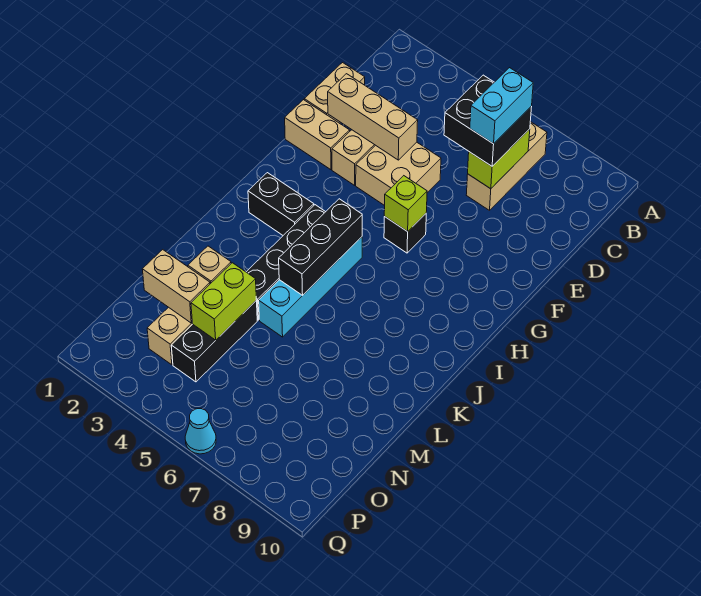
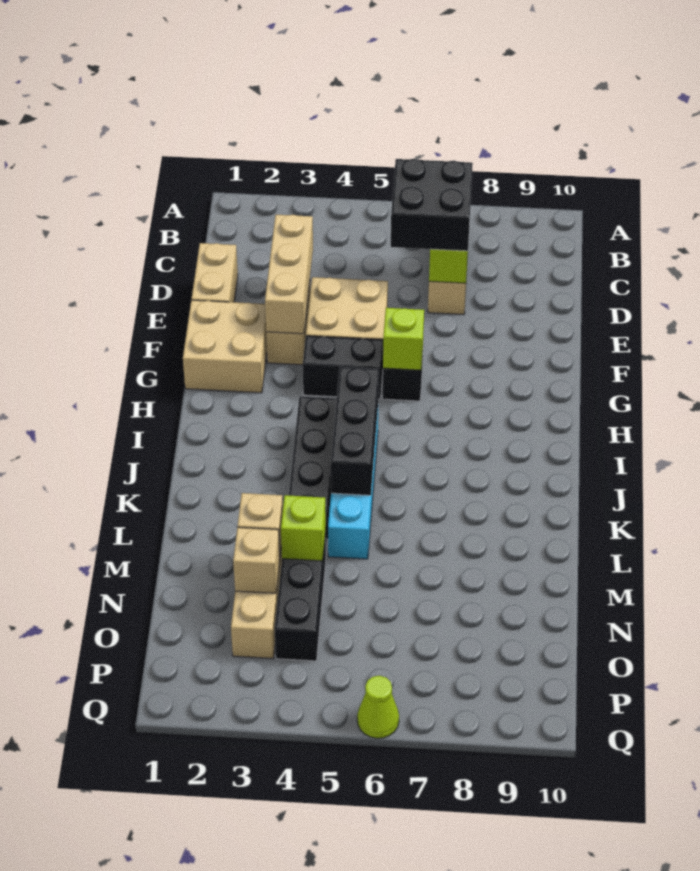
cyan brick C7:D7 level 4 -> none
tan brick E2:E4 level 2 -> tan brick D3:F3 level 2
tan brick F1:F2 level 1 -> tan brick F1:G2 level 1
black brick I2:I3 level 1 -> black brick G4:G5 level 1
lime brick M4:N4 level 2 -> lime brick M4 level 2
tan brick N2:N3 level 2 -> tan brick N3 level 2
cyan cone Q6 level 1 -> lime cone Q6 level 1

